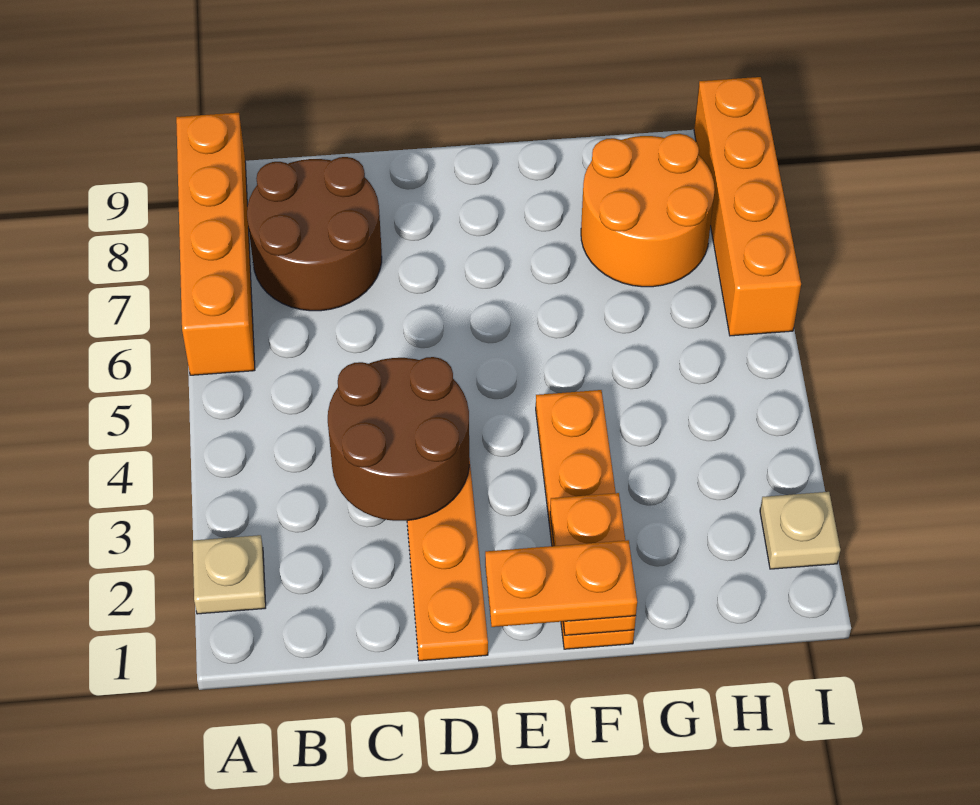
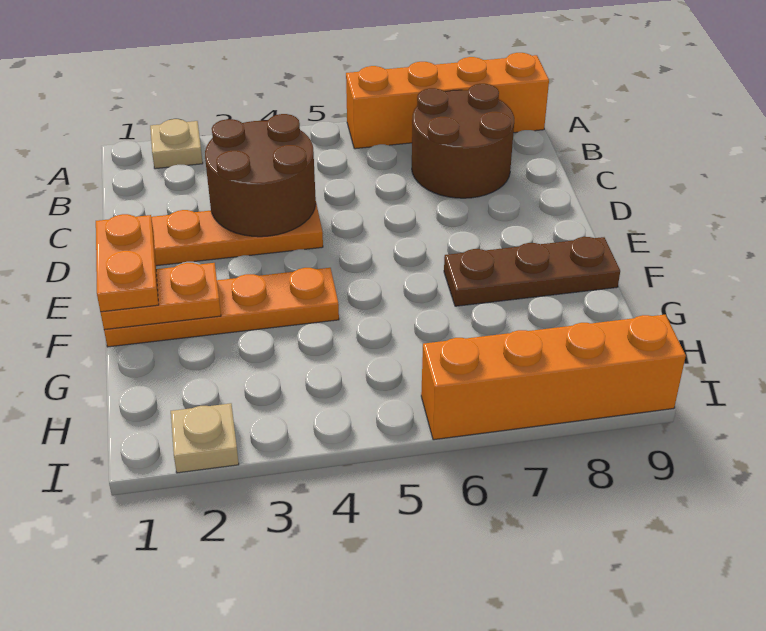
none -> brown plate F7:F9 level 1
orange round brick G7:H8 level 1 -> none

